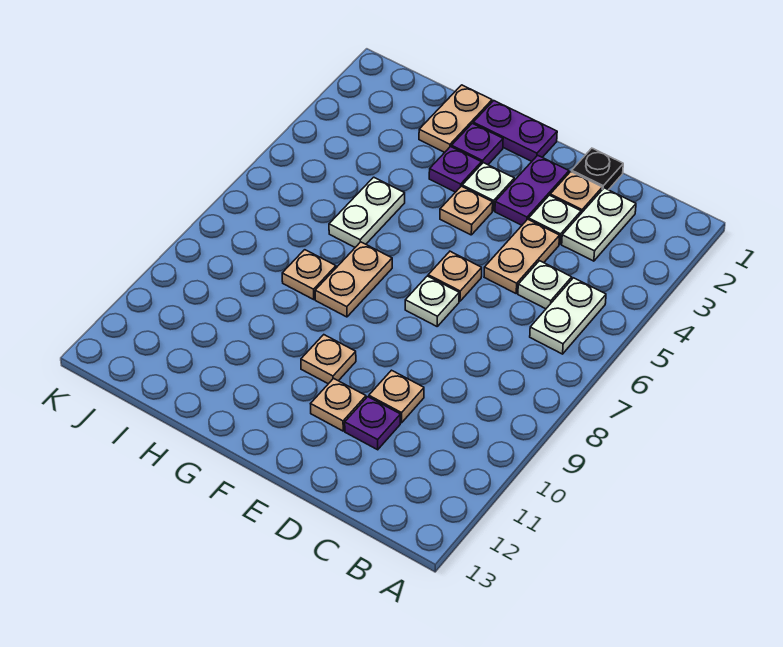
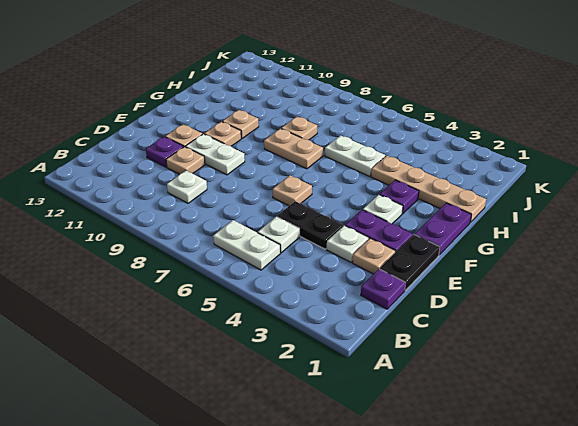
white plate C2:C3 level 1 -> white plate E9:E10 level 1
black plate D1 level 1 -> black plate D1:E1 level 1
tan plate D4:D5 level 1 -> black plate D4:D5 level 1
white plate E7 level 1 -> white plate C9 level 1
tan plate F4 level 1 -> tan plate G10 level 1
purple plate G2 level 1 -> purple plate C1 level 1
tan plate H1:H2 level 1 -> tan plate H1:H4 level 1

